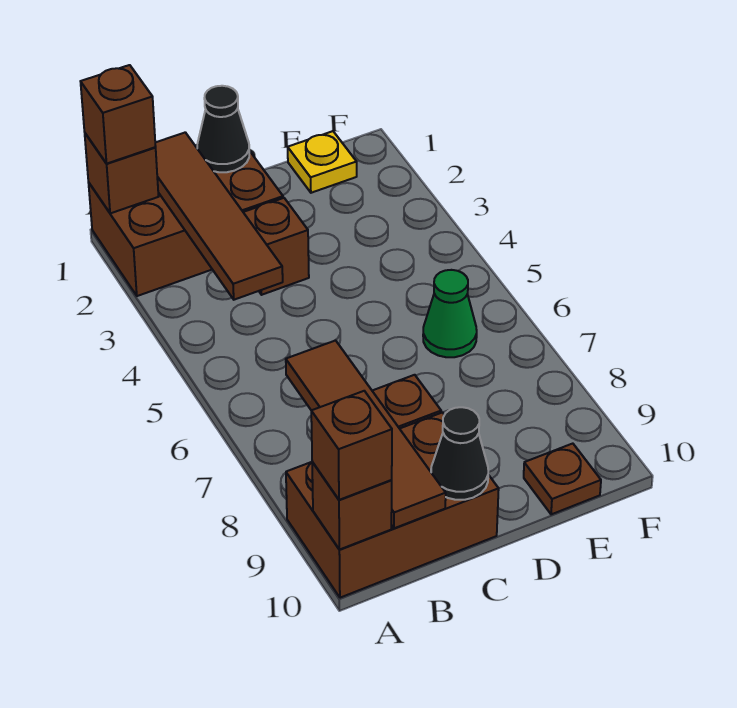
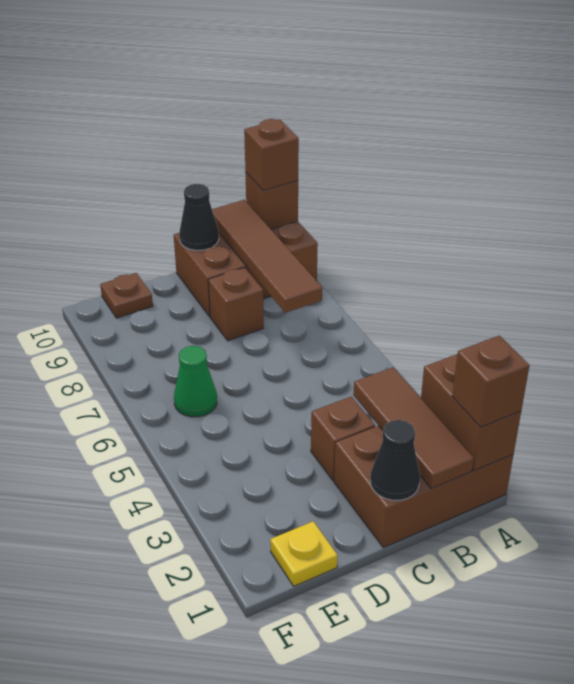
brown brick A1 level 2 -> brown brick A1:A2 level 2
brown tile B1:B4 level 2 -> brown tile B1:B3 level 2

